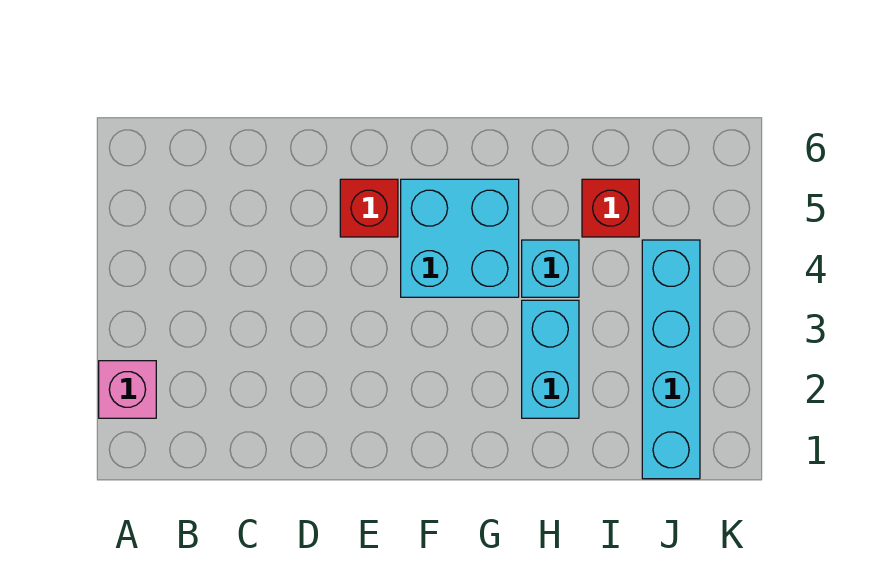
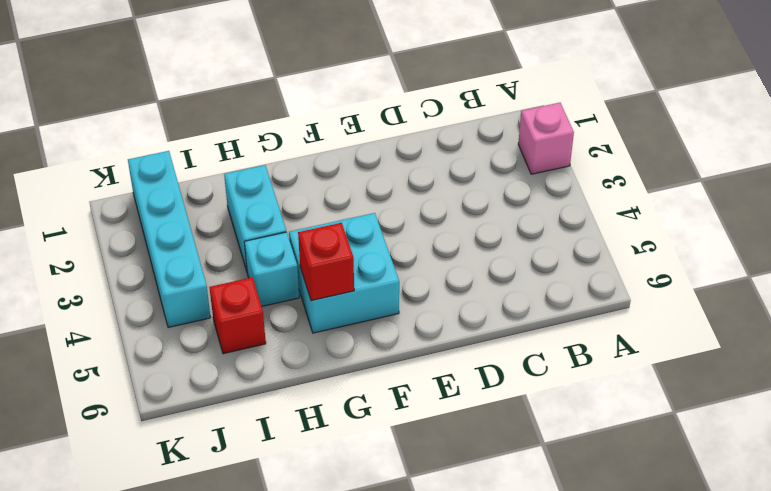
red brick E5 level 1 -> red brick G5 level 2

